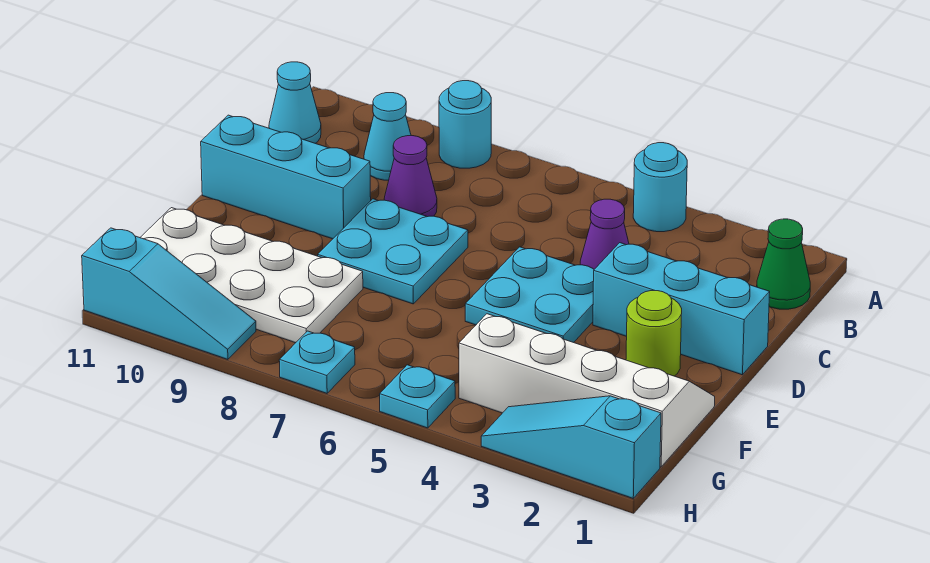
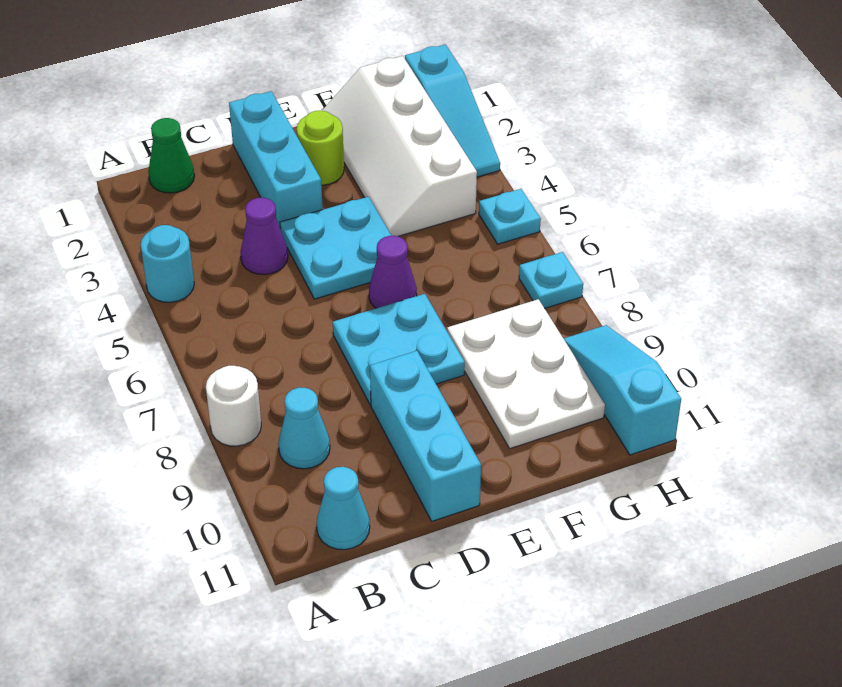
cyan round brick A8 level 1 -> white round brick A8 level 1
purple cone C8 level 1 -> purple cone E6 level 1
white plate F8:G11 level 1 -> white plate F8:G10 level 1

